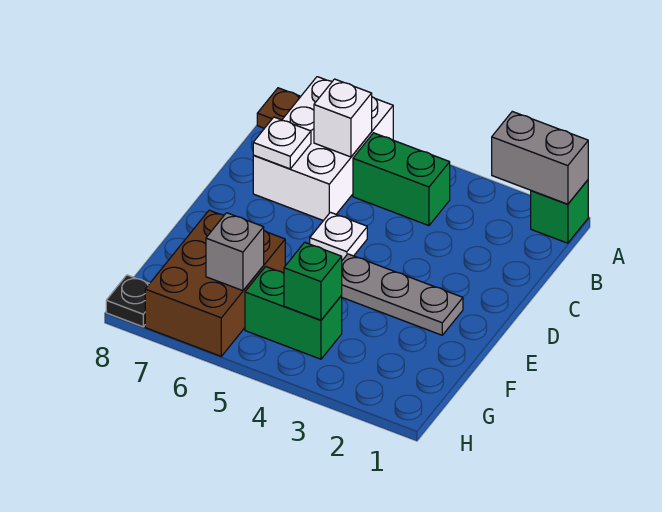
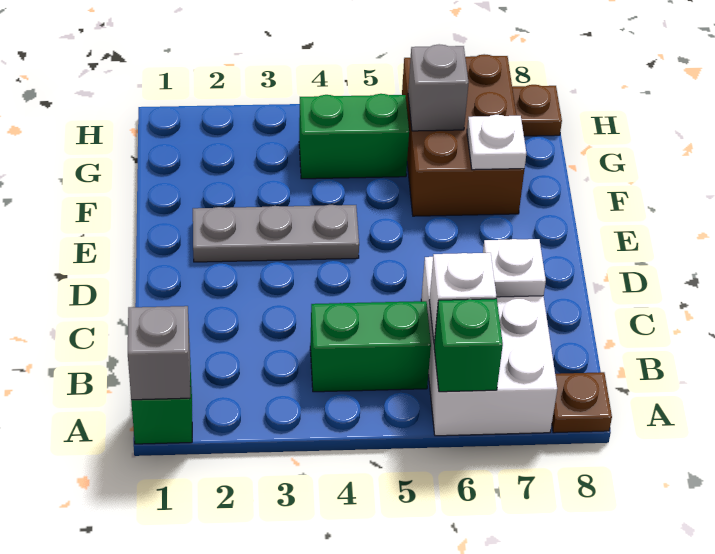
grey brick A1:A2 level 2 -> grey brick A1 level 2
white plate D5 level 1 -> white plate F7 level 2
green brick G4 level 2 -> green brick A6 level 2
black plate H8 level 1 -> brown plate H8 level 1

